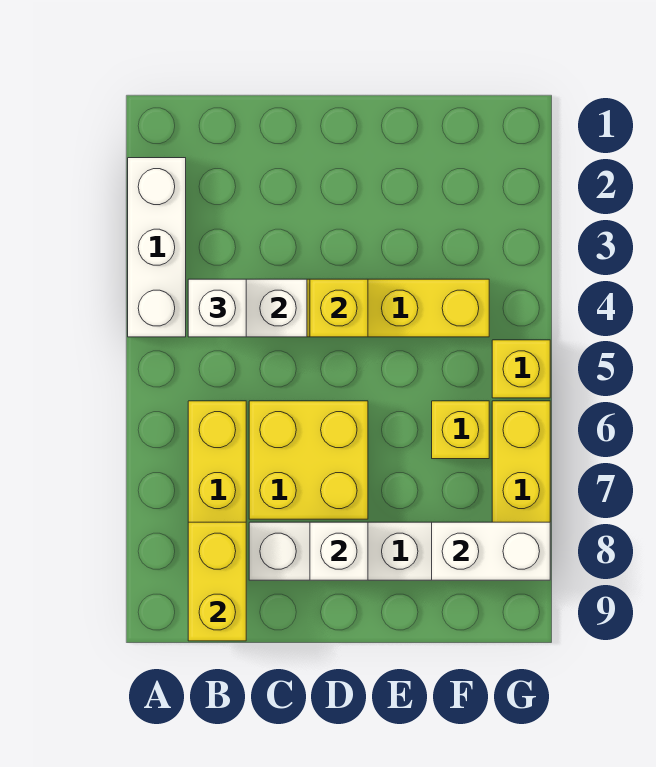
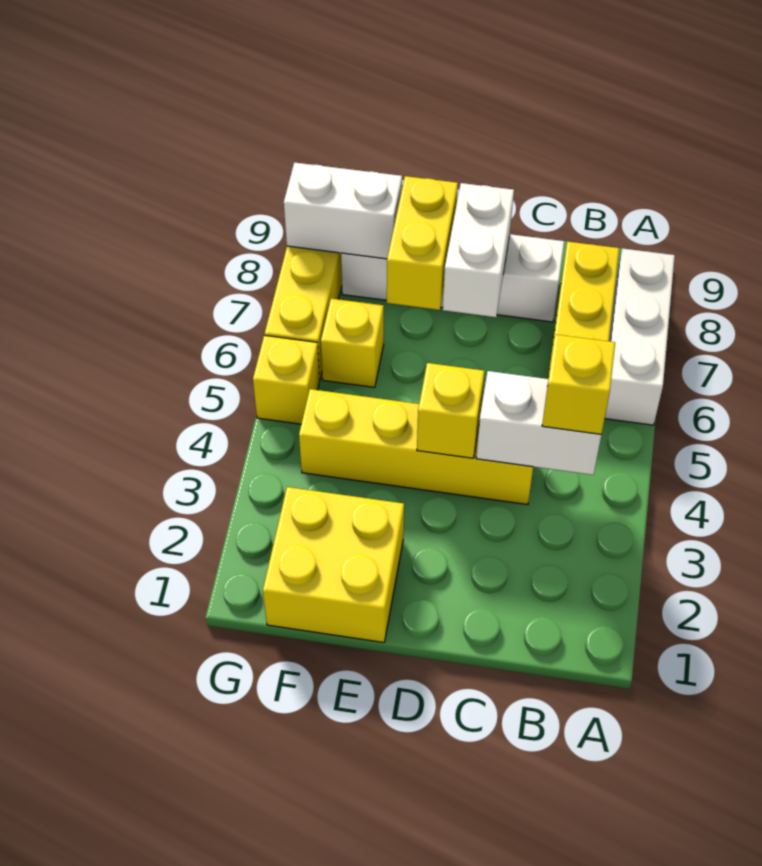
white brick A2:A4 level 1 -> white brick A6:A8 level 1
white brick B4 level 3 -> yellow brick B4 level 3
yellow brick B8:B9 level 2 -> yellow brick E7:E8 level 2
yellow brick C6:D7 level 1 -> yellow brick E1:F2 level 1
white brick D8 level 2 -> white brick D7:D8 level 2

